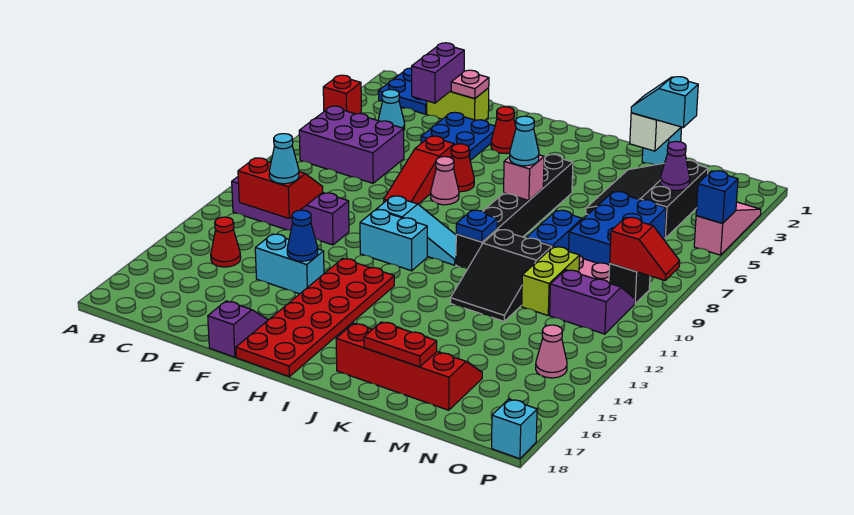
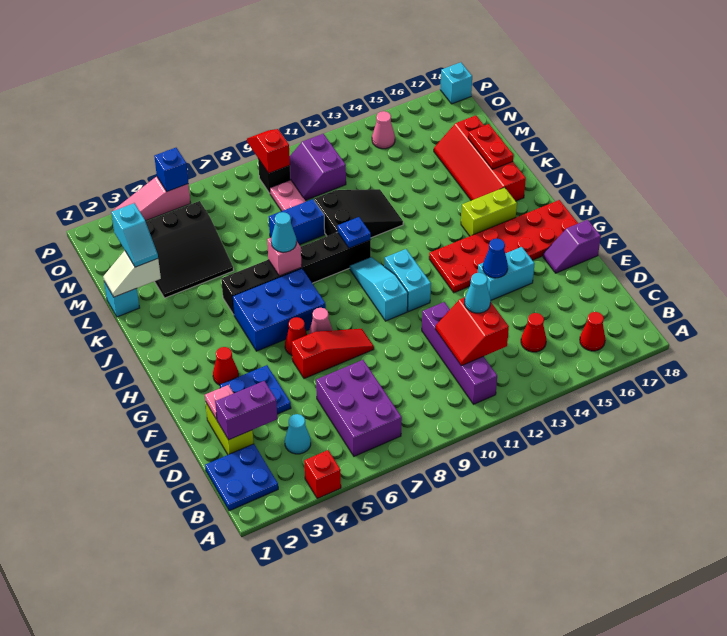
none -> red cone B16 level 1
cyan brick E14:F14 level 1 -> cyan brick F14:F15 level 1
blue brick M6:N8 level 1 -> blue brick H5:I7 level 1
lime brick M10:M11 level 1 -> lime brick I15:I16 level 1
purple cone N4 level 2 -> none

